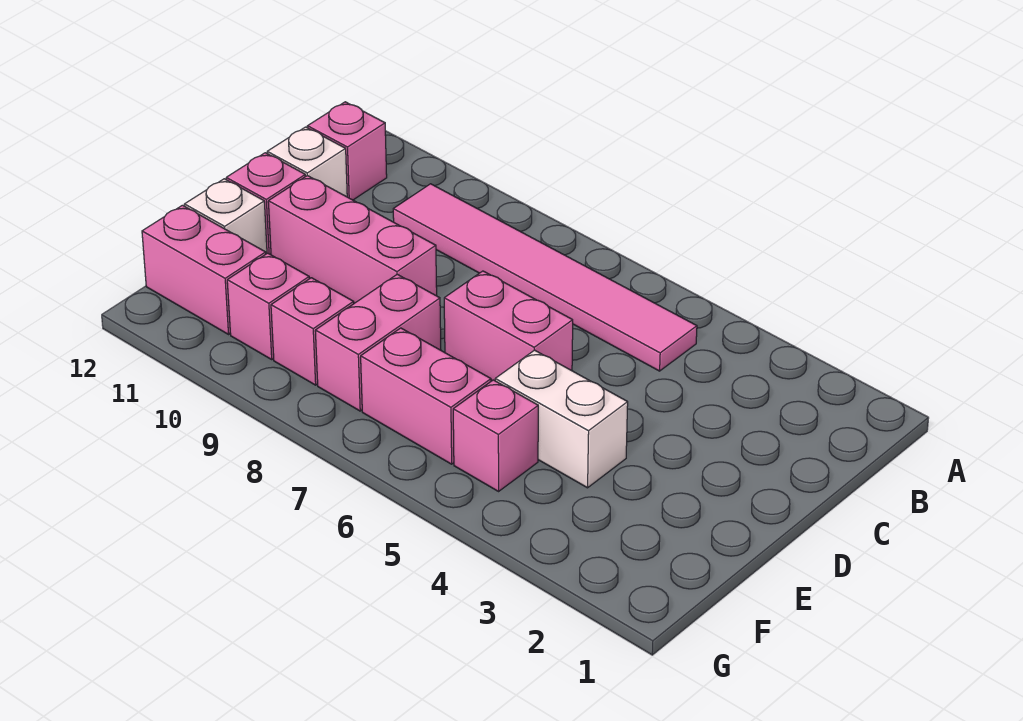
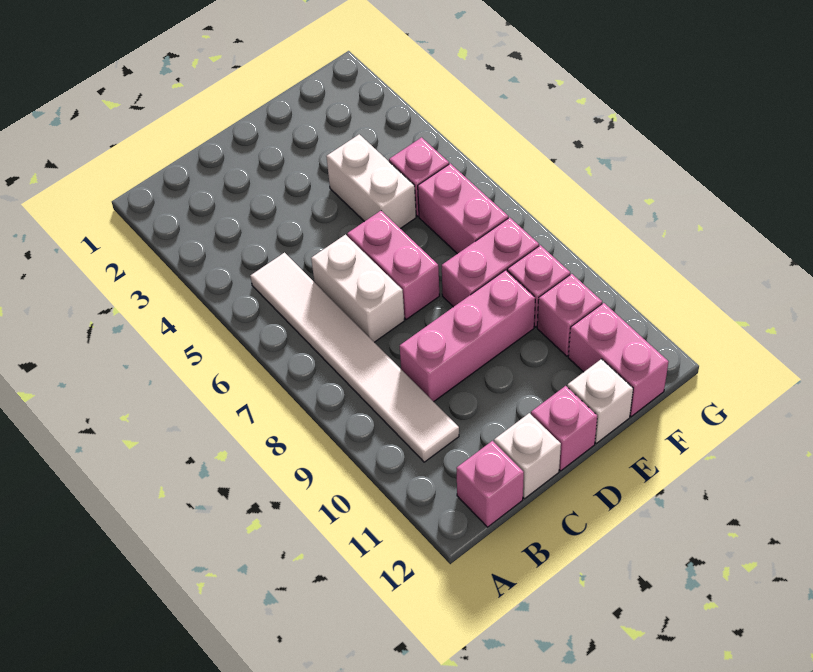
pink tile B5:B10 level 1 -> white tile B5:B10 level 1
none -> white brick C6:C7 level 1
pink brick D9:D11 level 1 -> pink brick C9:E9 level 1

